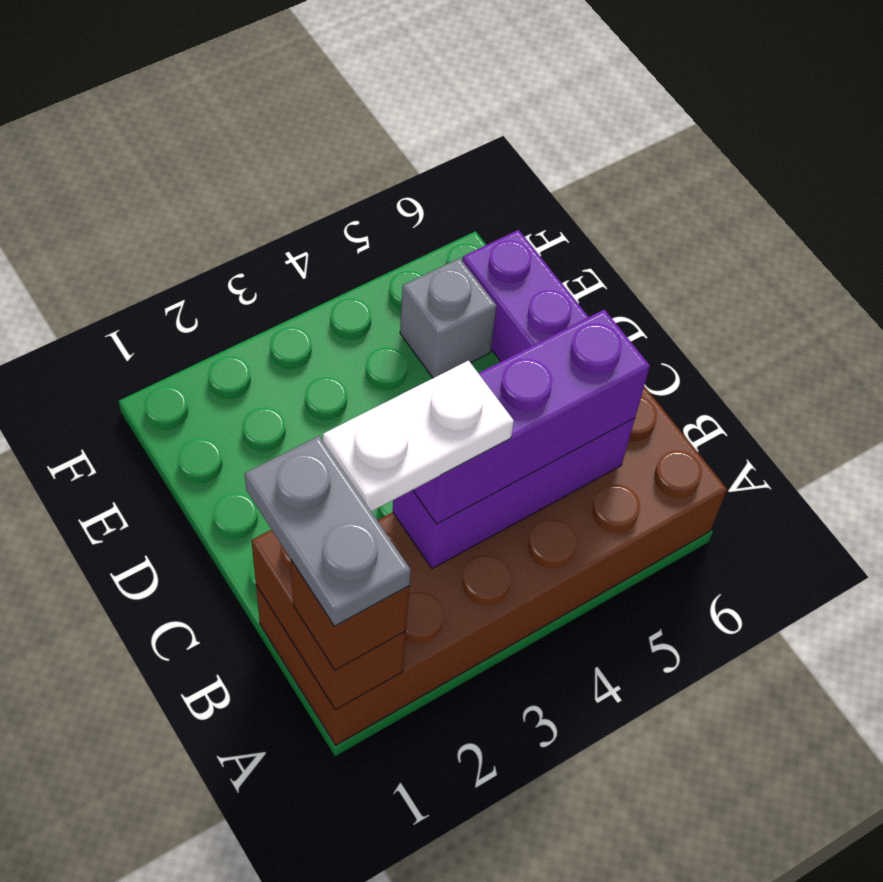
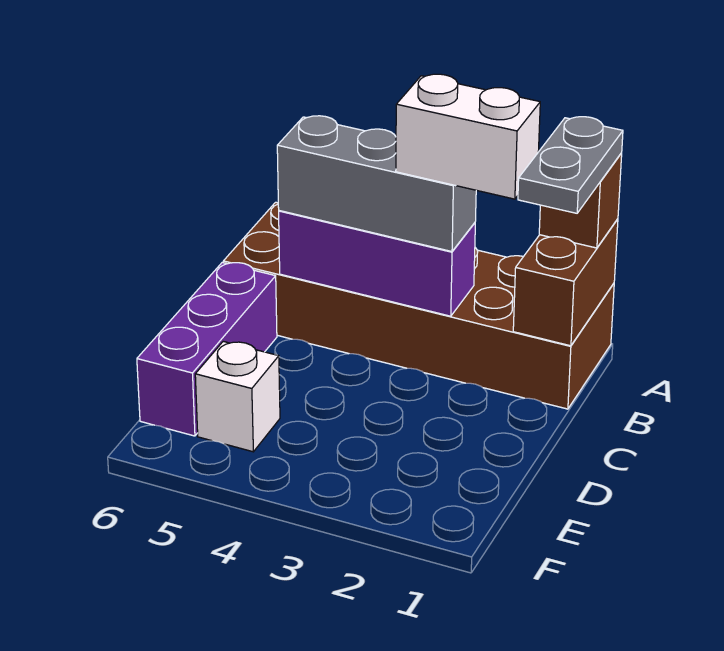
white plate B2:B3 level 4 -> white brick B2:B3 level 4
purple brick B3:B5 level 3 -> grey brick B3:B5 level 3
grey brick E5 level 1 -> white brick E5 level 1

